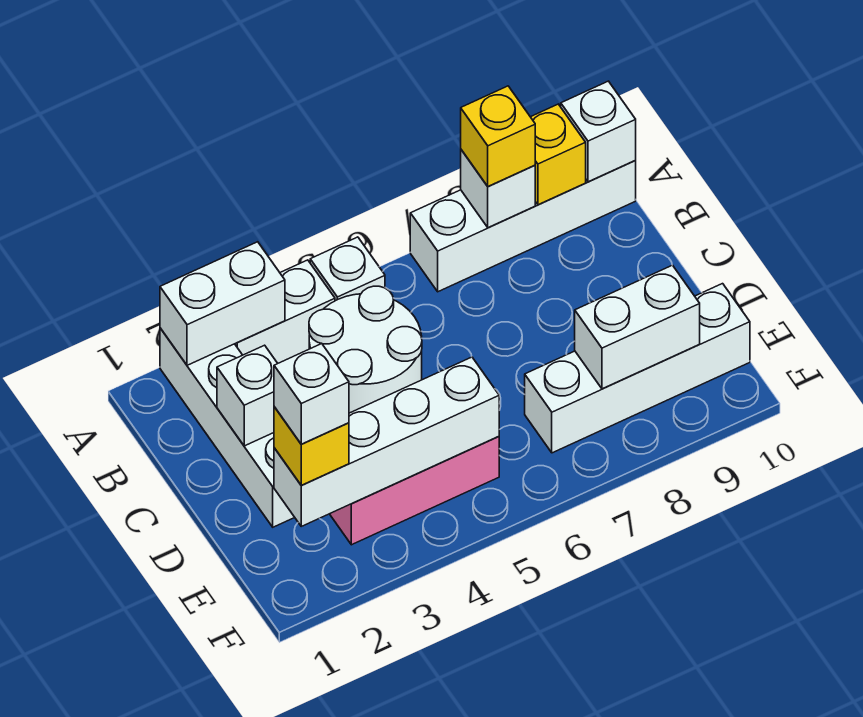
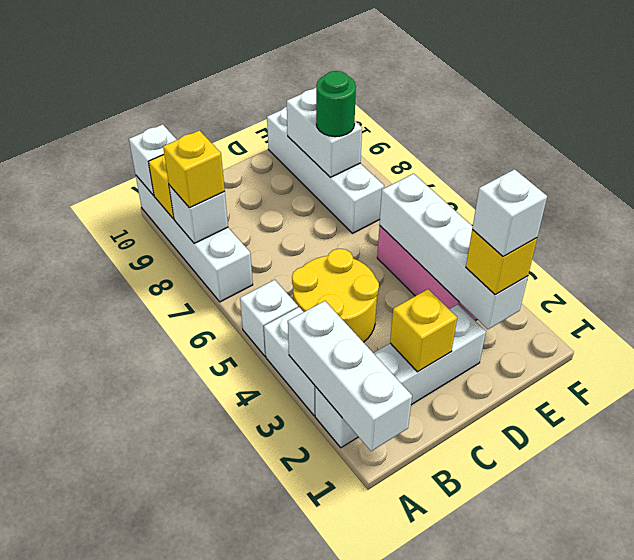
white brick A2:A3 level 2 -> white brick A1:A3 level 2
white round brick B4:C5 level 1 -> yellow round brick B4:C5 level 1
white brick C2 level 2 -> yellow brick C2 level 2
none -> green round brick E8 level 3

